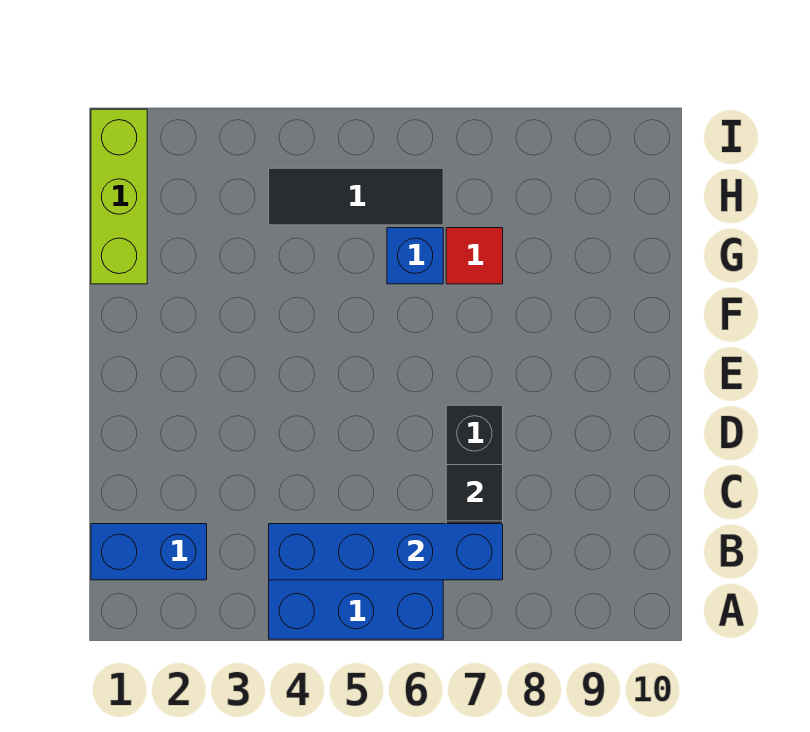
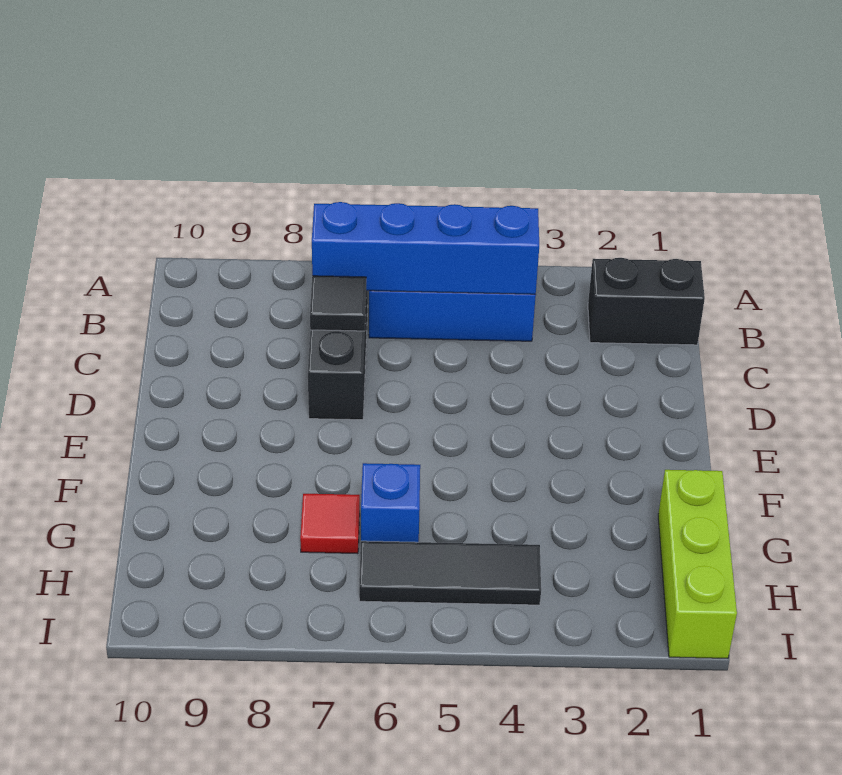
blue brick B1:B2 level 1 -> black brick B1:B2 level 1

